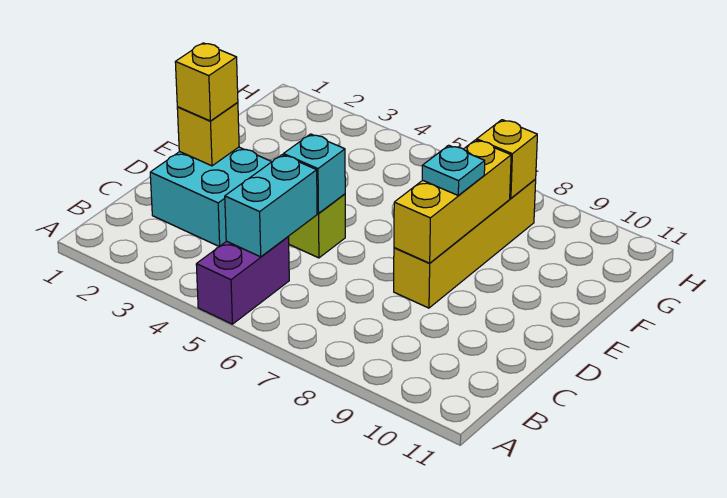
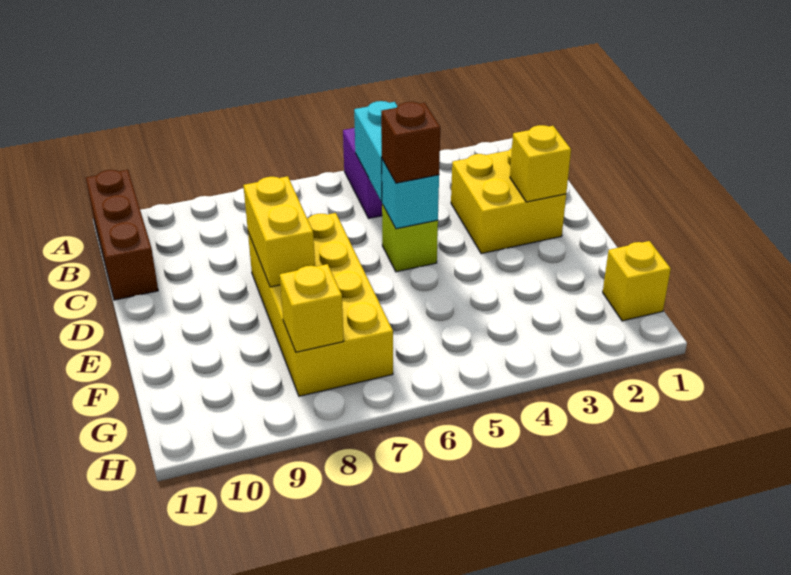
none -> brown brick A11:C11 level 1
cyan brick C2:D3 level 1 -> yellow brick C2:D3 level 1
yellow brick D2 level 3 -> yellow brick G1 level 1
none -> brown brick D5 level 3
yellow brick D8:G8 level 1 -> yellow brick D7:G8 level 1
yellow brick D8:F8 level 2 -> yellow brick D8:E8 level 2
cyan plate E8 level 3 -> none

